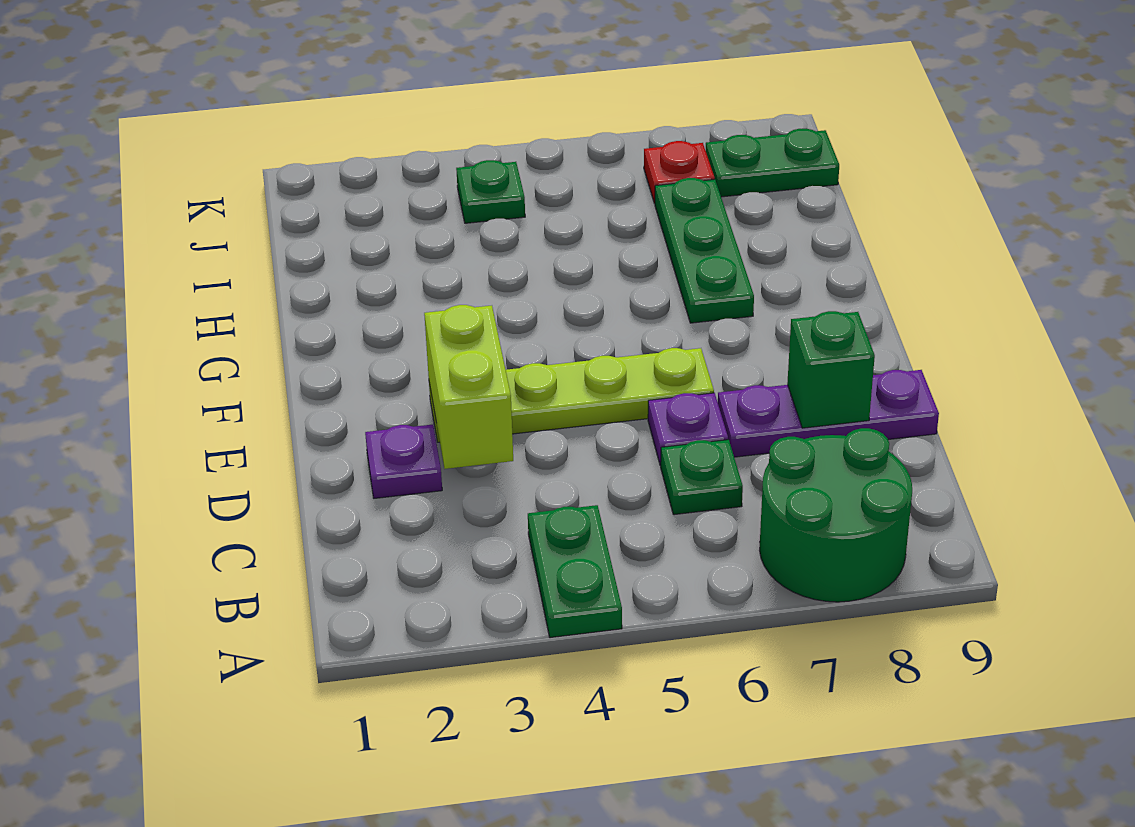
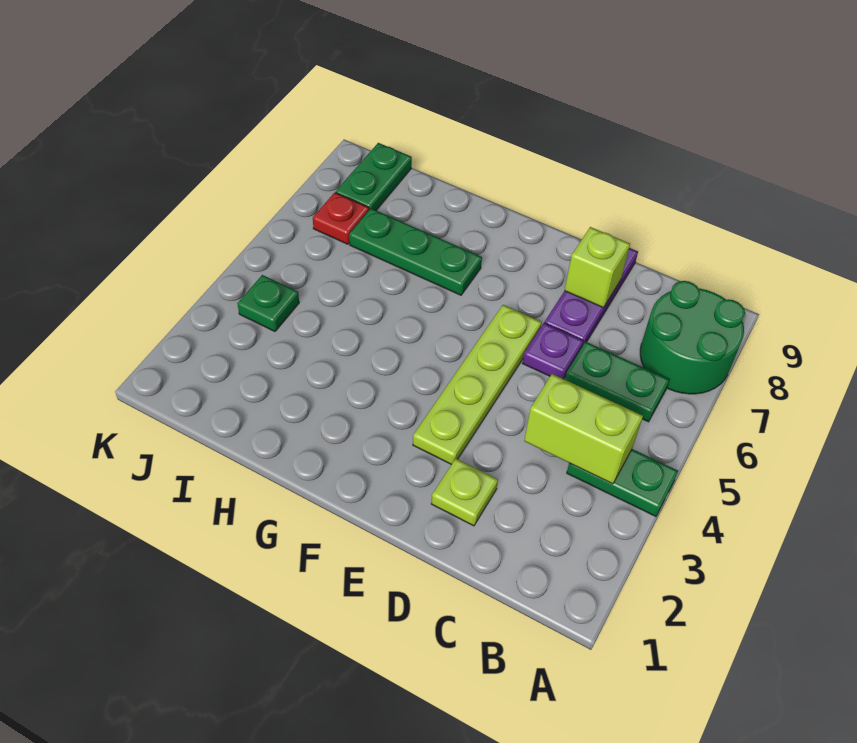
green plate C6 level 1 -> green plate B6:C6 level 1
purple plate D2 level 1 -> lime plate D2 level 1
lime brick D3:E3 level 2 -> lime brick B4:C4 level 2
green brick D8 level 2 -> lime brick D8 level 2

